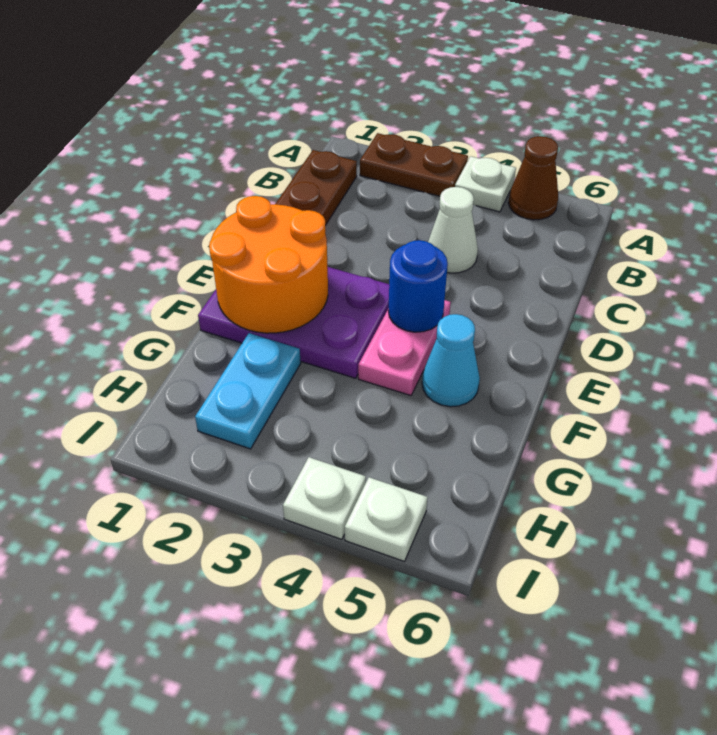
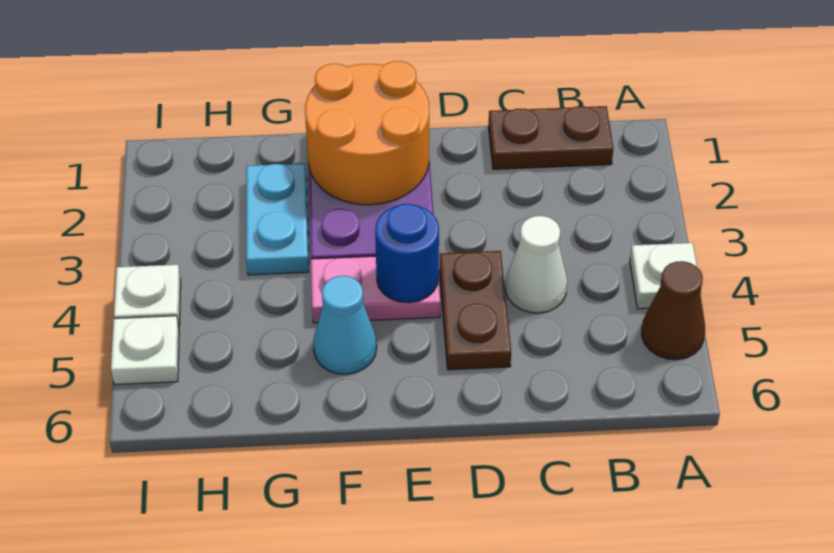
brown plate A2:A3 level 1 -> brown plate D4:D5 level 1
cyan plate G2:H2 level 1 -> cyan plate G2:G3 level 1

